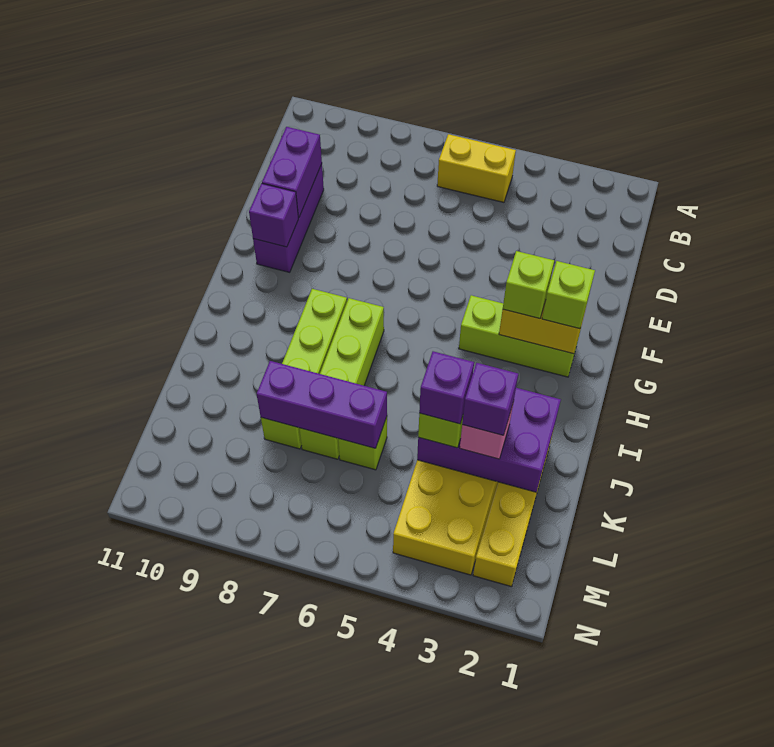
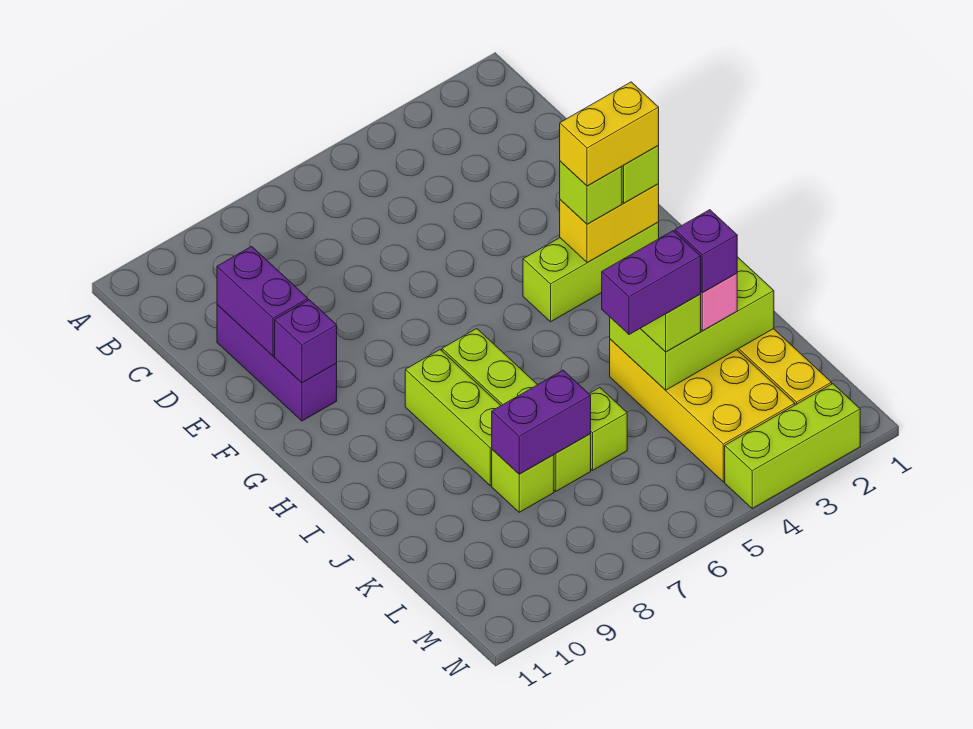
yellow brick B5:B6 level 1 -> yellow brick G2:G3 level 4
purple brick J2:K4 level 2 -> lime brick J2:K4 level 2
purple brick K4 level 4 -> purple brick K4:K5 level 4
purple brick K6:K8 level 2 -> purple brick K7:K8 level 2
none -> lime brick N2:N4 level 1

